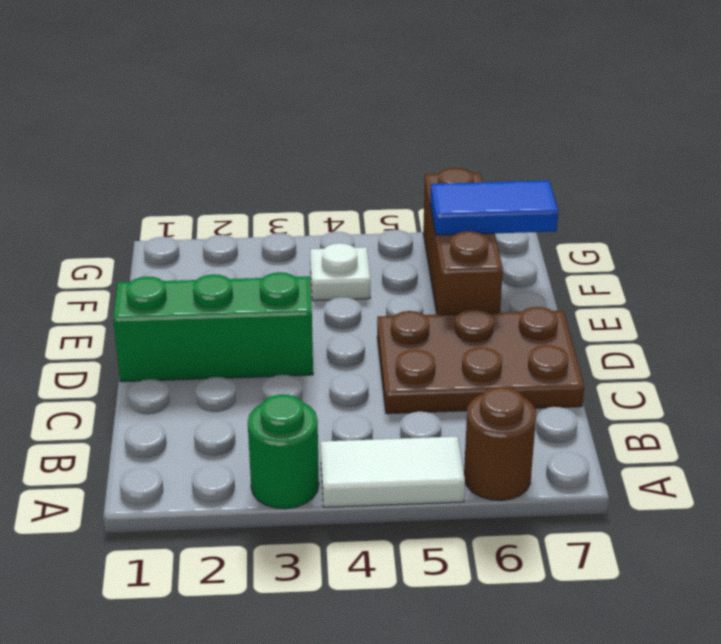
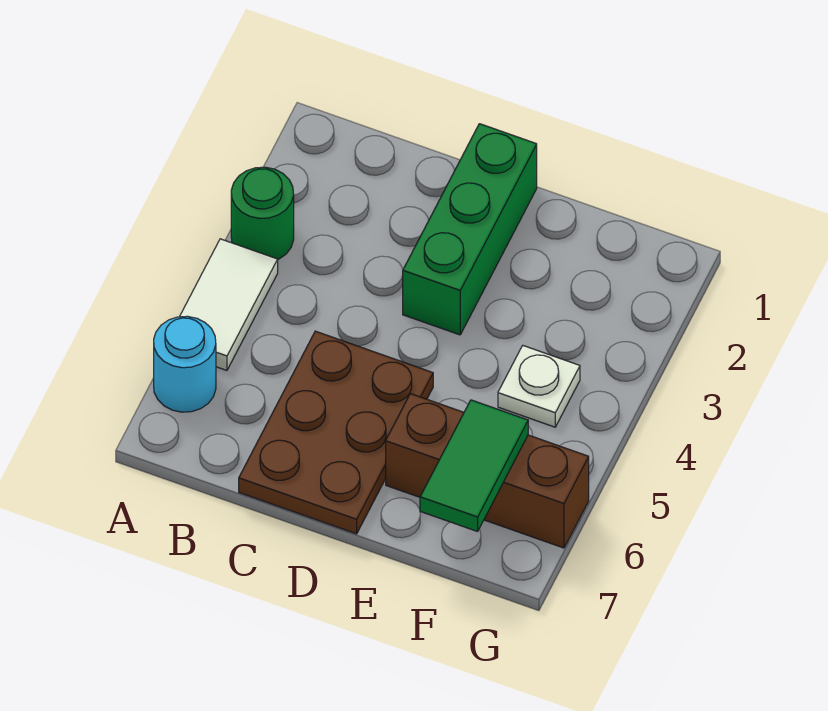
brown round brick A6 level 1 -> cyan round brick A6 level 1
blue tile F6:F7 level 2 -> green tile F6:F7 level 2

